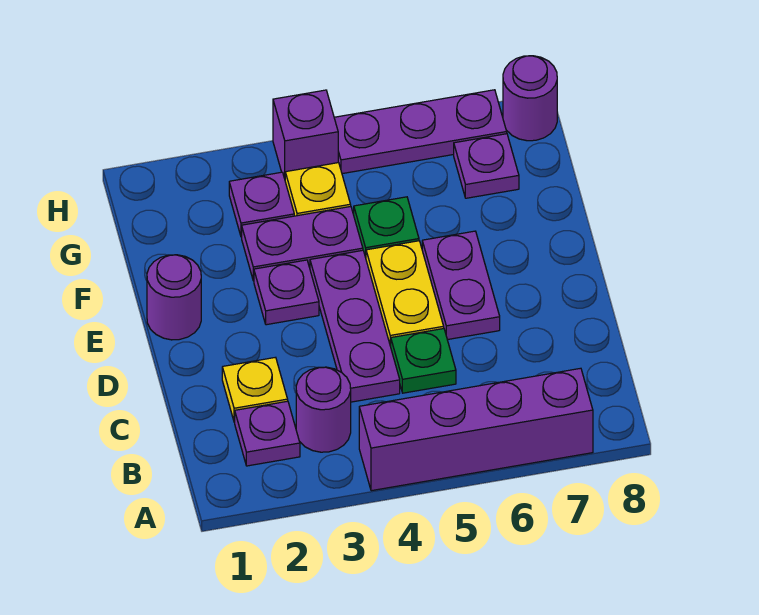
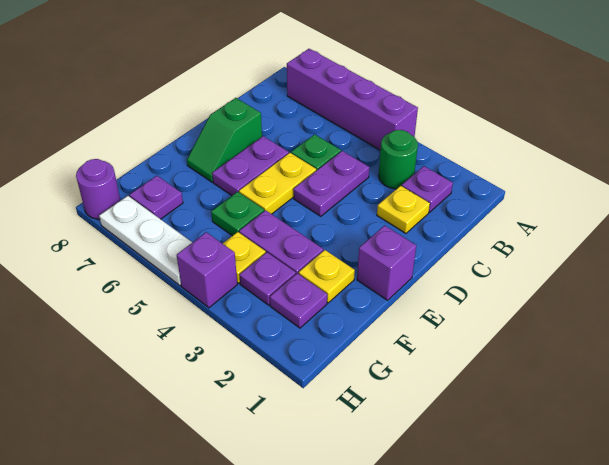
purple round brick B3 level 1 -> green round brick B3 level 1
purple plate C4:E4 level 1 -> purple plate C4:D4 level 1
none -> green slope D7:E7 level 1 top D
purple round brick E1 level 1 -> purple brick E1 level 1
purple plate E3 level 1 -> purple plate G2 level 1
none -> yellow plate F2 level 1
purple plate H5:H7 level 1 -> white plate H5:H7 level 1

